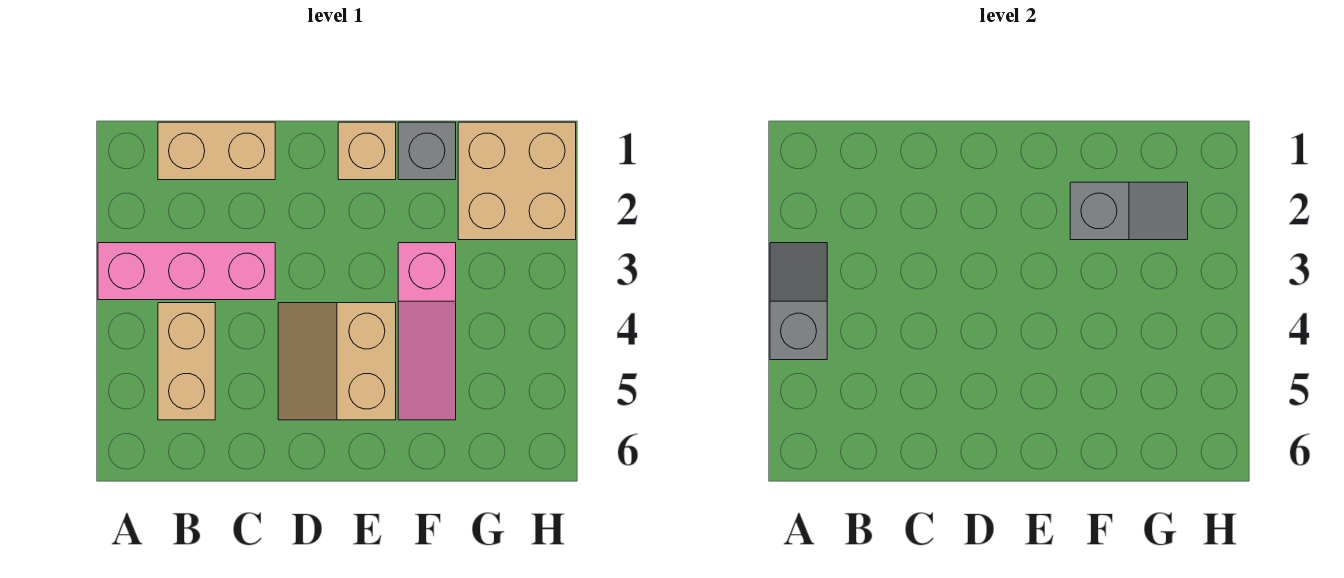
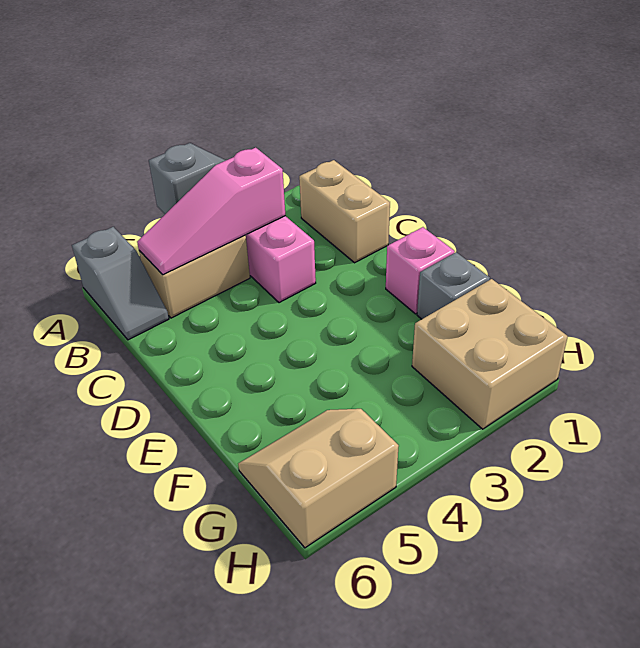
tan slope D4:E5 level 1 top E -> tan slope G5:H6 level 1 top H
tan brick E1 level 1 -> pink brick E1 level 1
grey slope F2:G2 level 2 top F -> grey slope A6:B6 level 1 top A
pink slope F3:F5 level 1 top 3 -> pink slope B3:B5 level 2 top 3

